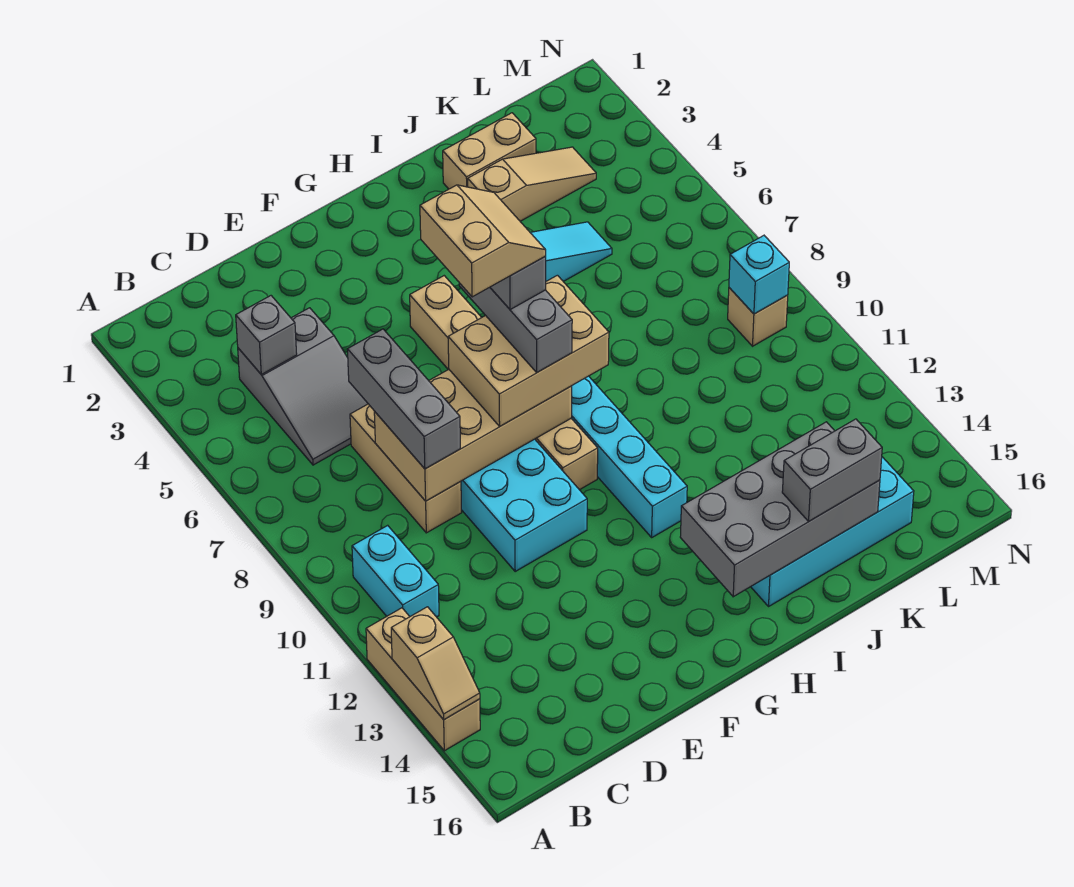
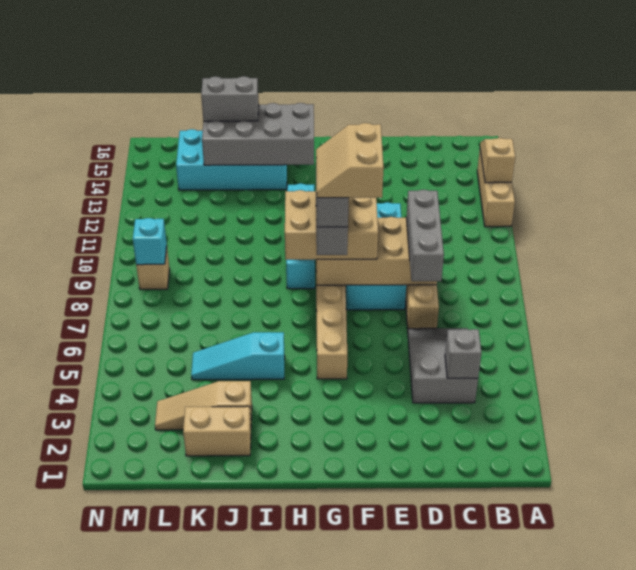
cyan brick B10:B11 level 1 -> none

